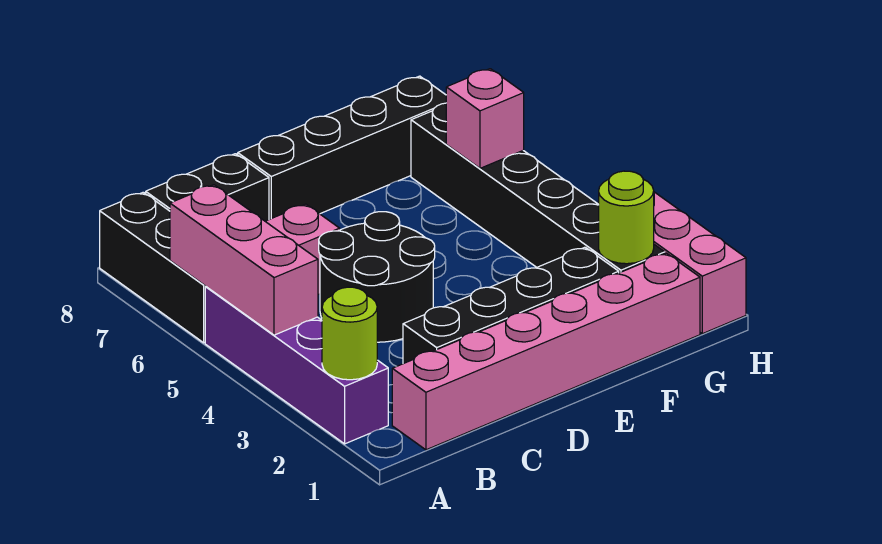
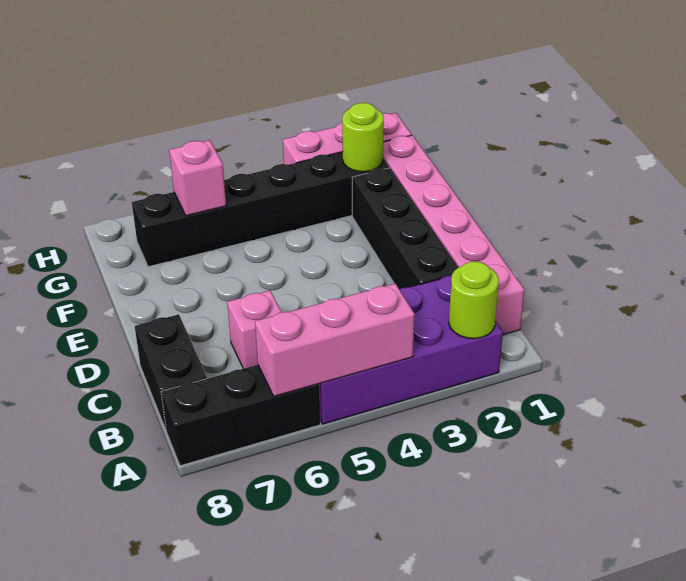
purple brick A2:A5 level 1 -> purple brick A2:B5 level 1
black round brick C4:D5 level 1 -> none
black brick D8:G8 level 1 -> none

